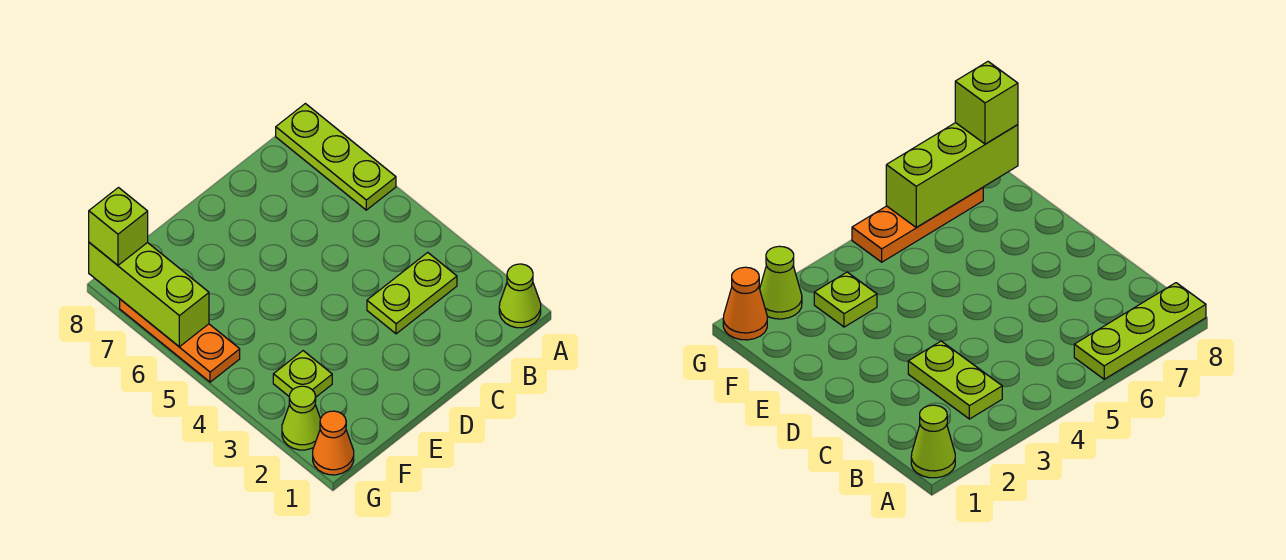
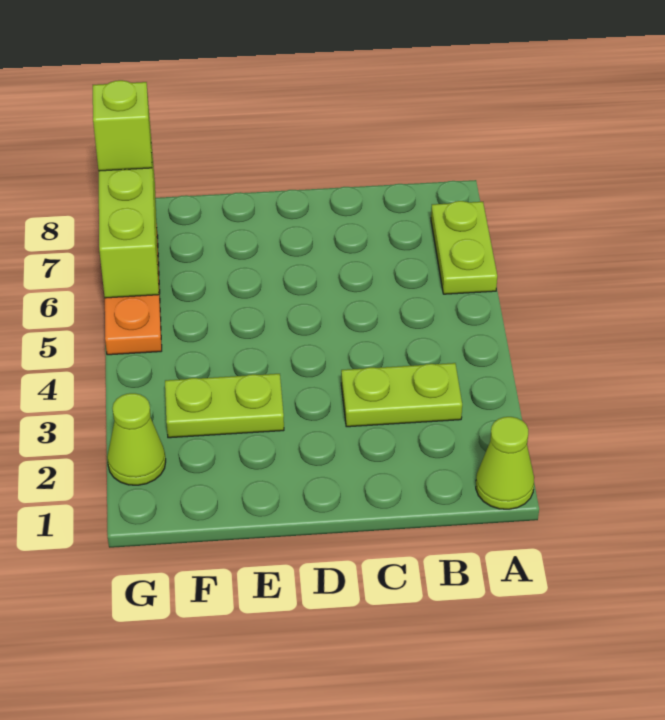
lime plate A6:A8 level 1 -> lime plate A6:A7 level 1
lime plate F3 level 1 -> lime plate E3:F3 level 1
orange cone G1 level 1 -> none

